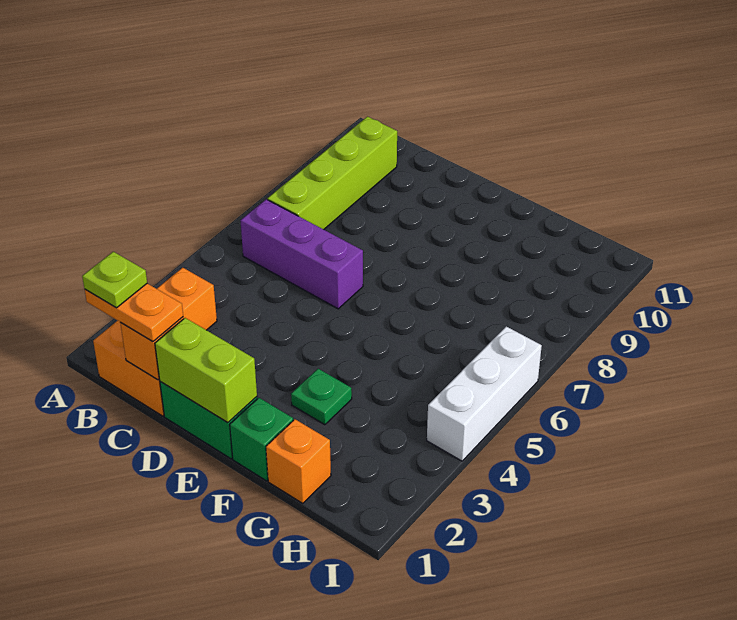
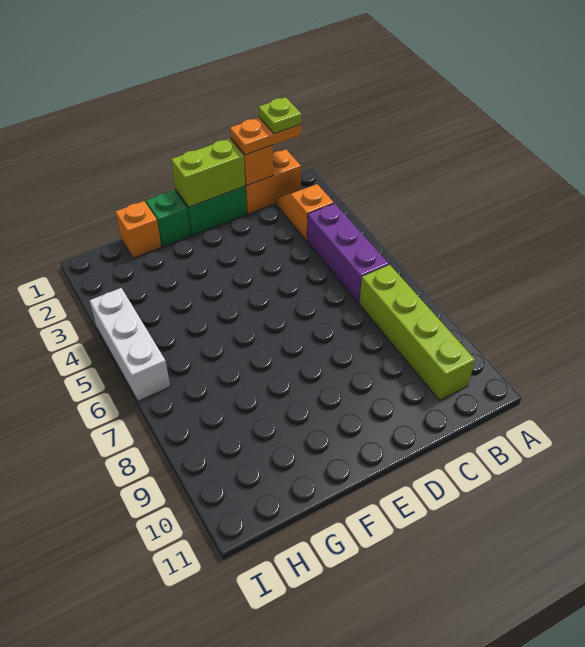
purple brick B6:D6 level 1 -> purple brick B4:B6 level 1
green plate F3 level 1 -> none

